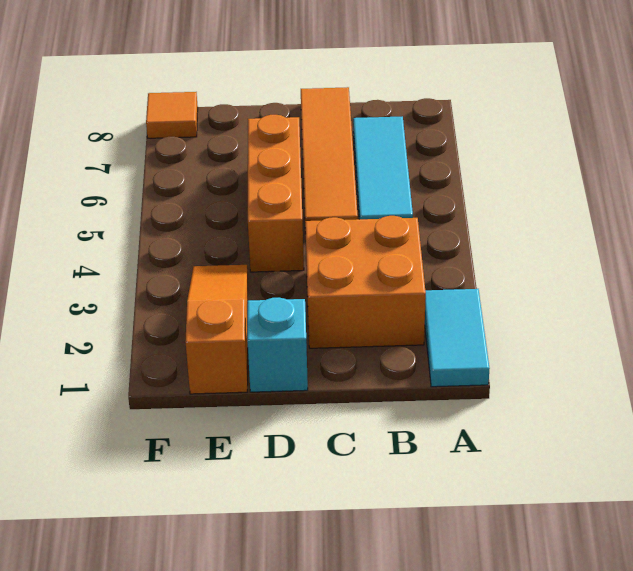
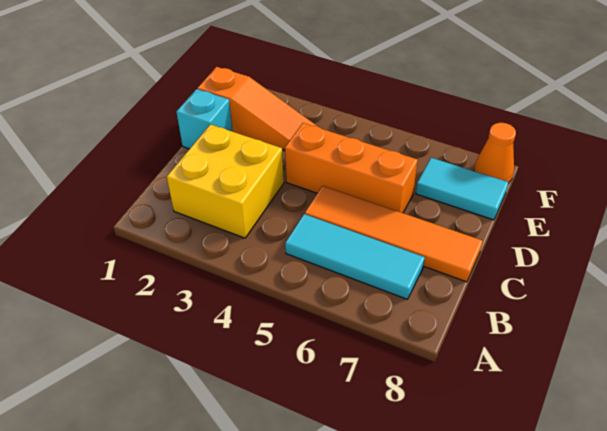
cyan tile A1:A2 level 1 -> cyan tile E7:E8 level 1
orange brick B2:C3 level 1 -> yellow brick B2:C3 level 1
orange tile F8 level 1 -> orange cone F8 level 1

